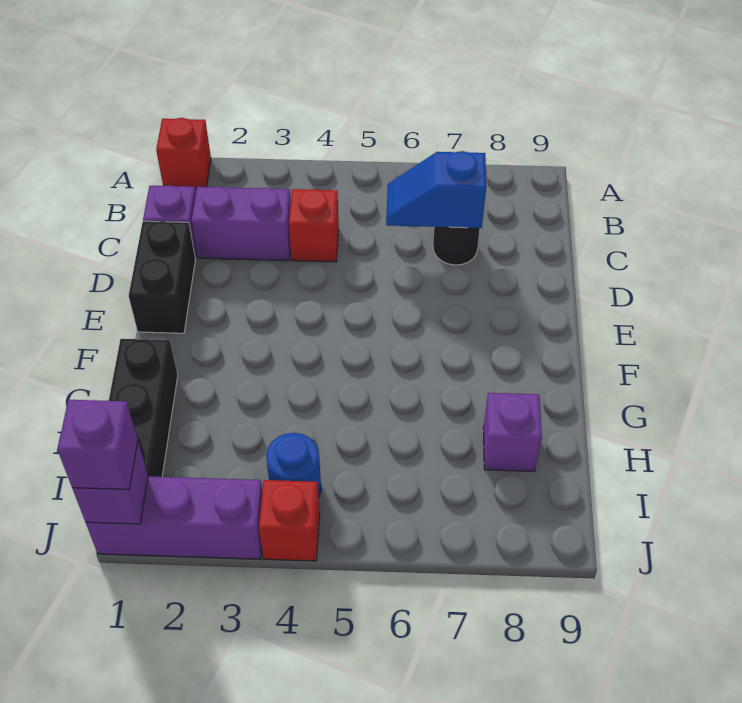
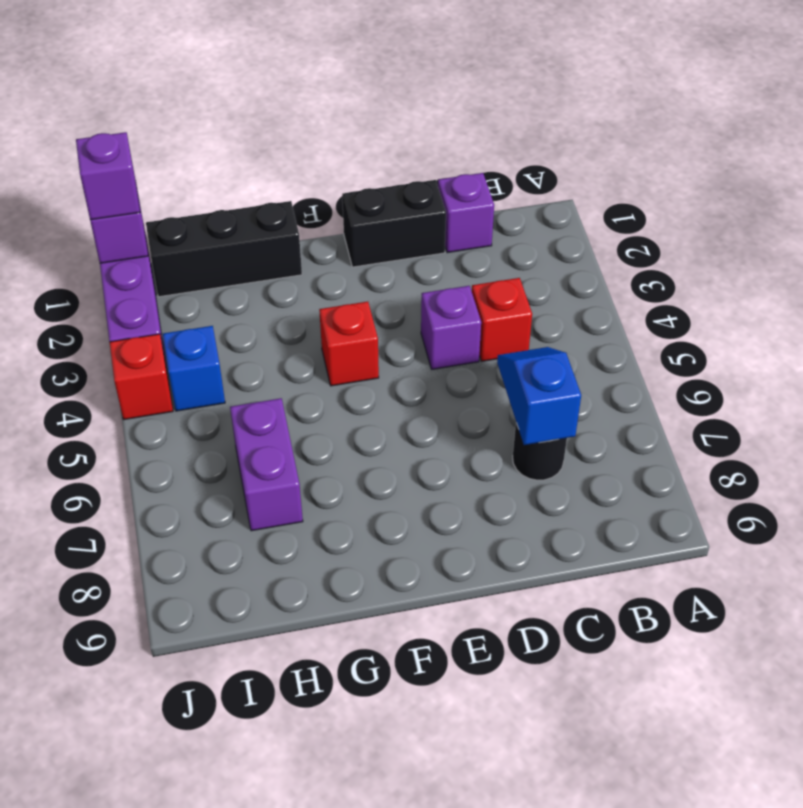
red brick A1 level 1 -> red brick F4 level 1
purple brick C2:C3 level 1 -> purple brick H6:H7 level 1
purple brick H8 level 1 -> purple brick D4 level 1
blue round brick I4 level 1 -> blue brick I4 level 1

